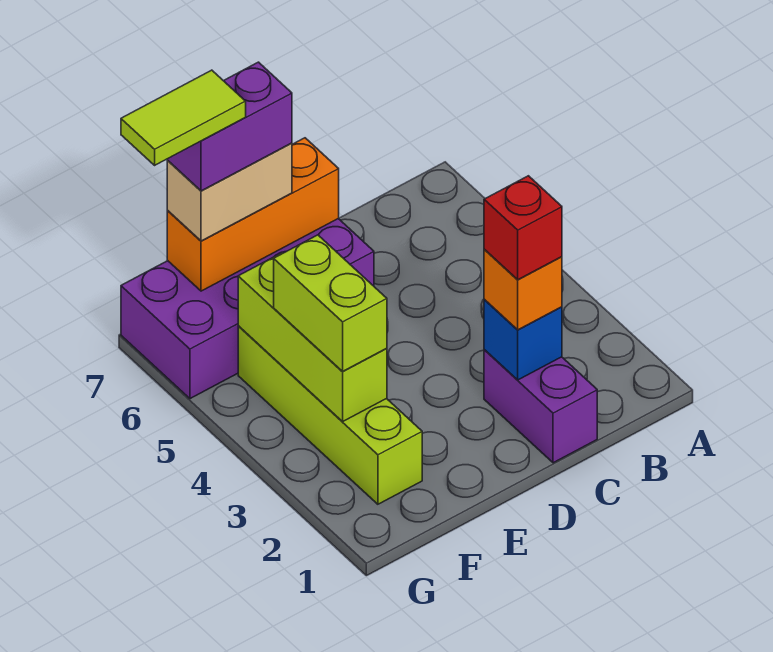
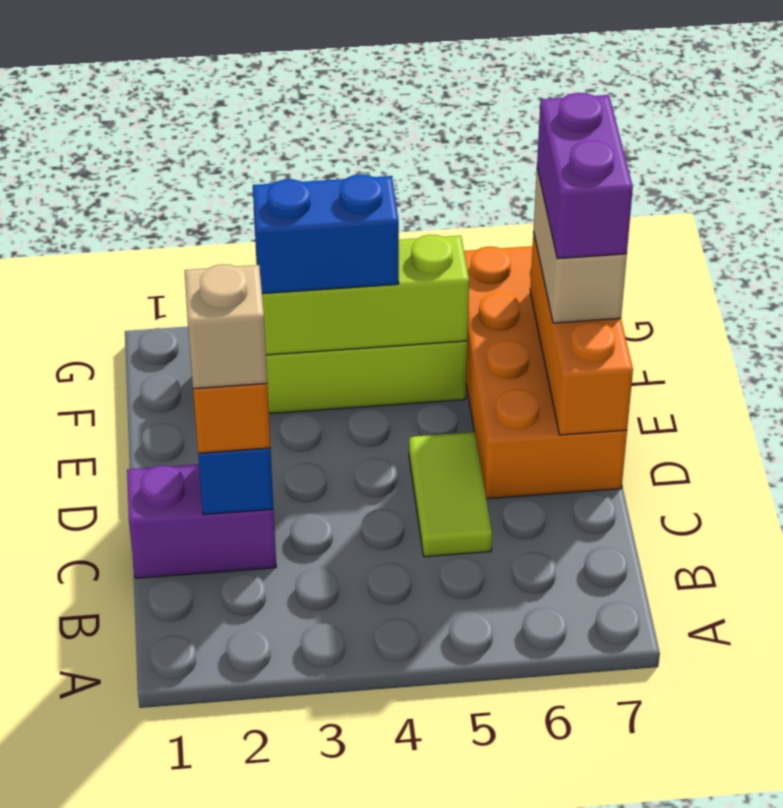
red brick C2 level 4 -> tan brick C2 level 4
purple brick D6:G7 level 1 -> orange brick D6:G7 level 1
lime brick F3:F4 level 3 -> blue brick F3:F4 level 3
lime tile F7:G7 level 5 -> lime tile C5:D5 level 1

